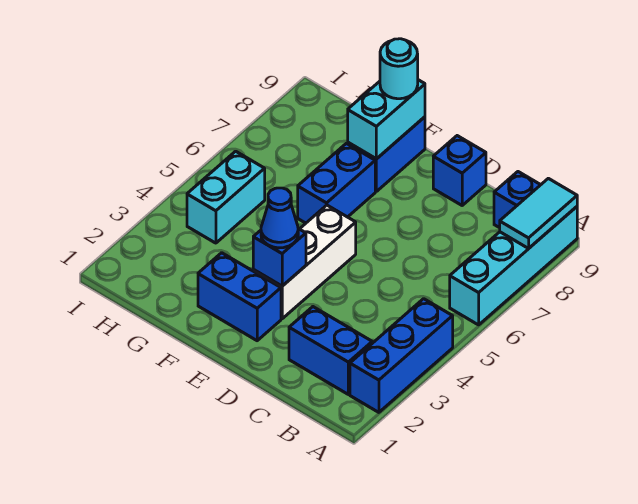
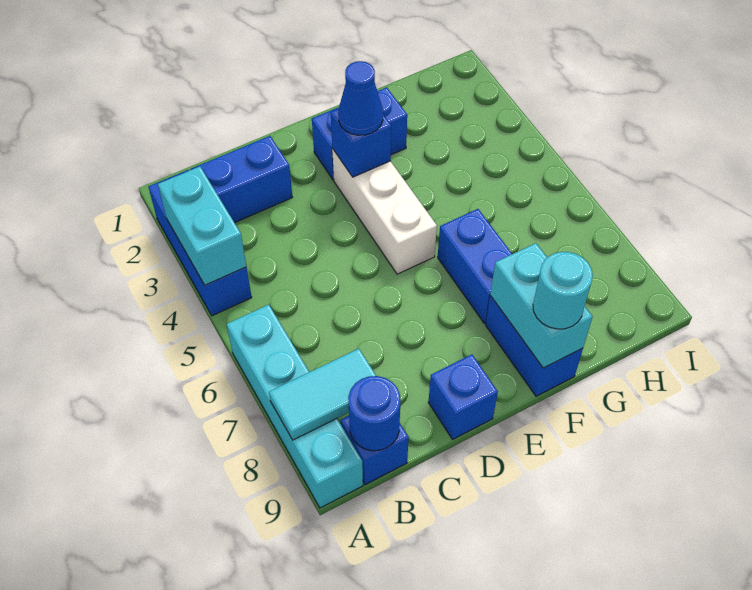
cyan tile A8:A9 level 2 -> cyan tile A8:B8 level 2
none -> blue round brick B9 level 2
cyan brick H4:H5 level 1 -> cyan brick A3:A4 level 2

